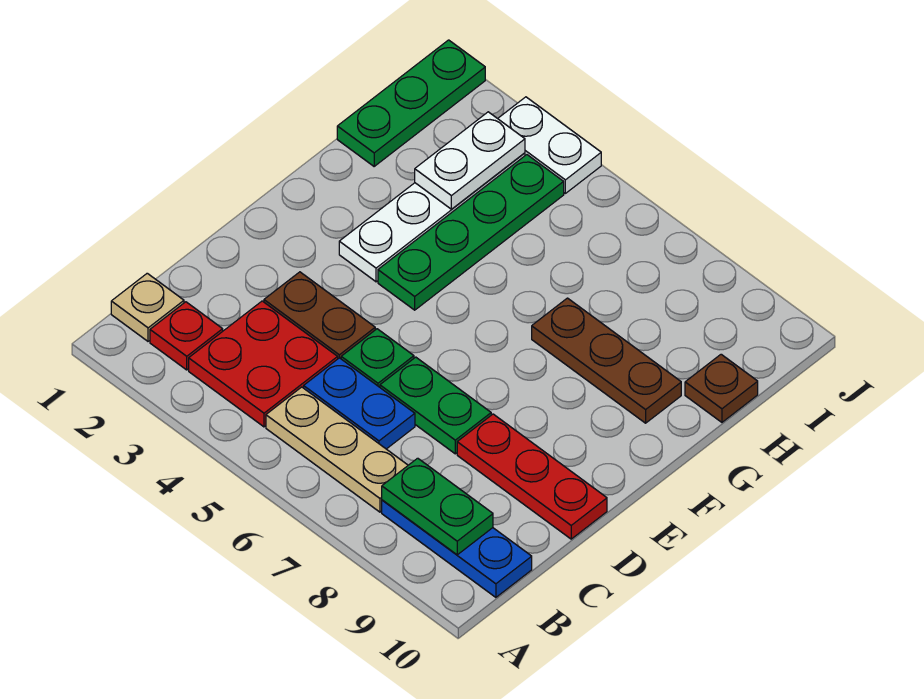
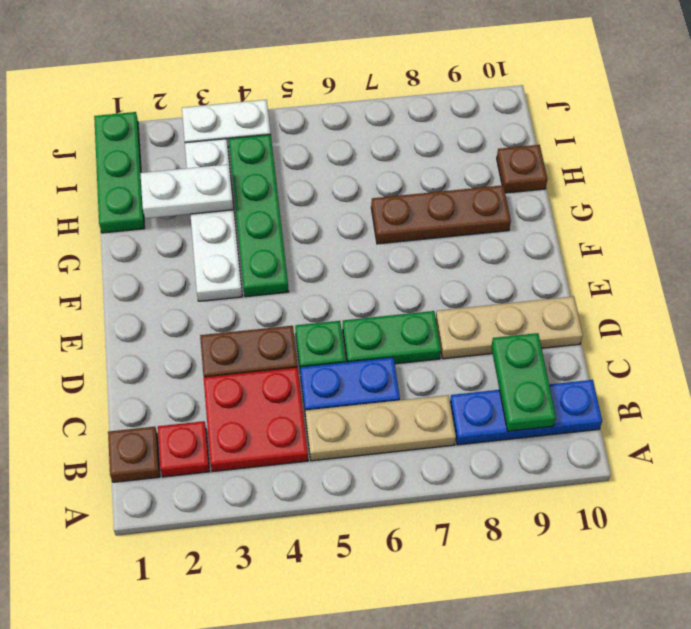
tan plate B1 level 1 -> brown plate B1 level 1
green plate B8:B9 level 2 -> green plate B9:C9 level 2
red plate D8:D10 level 1 -> tan plate D8:D10 level 1
white plate H3:I3 level 2 -> white plate H2:H3 level 2

